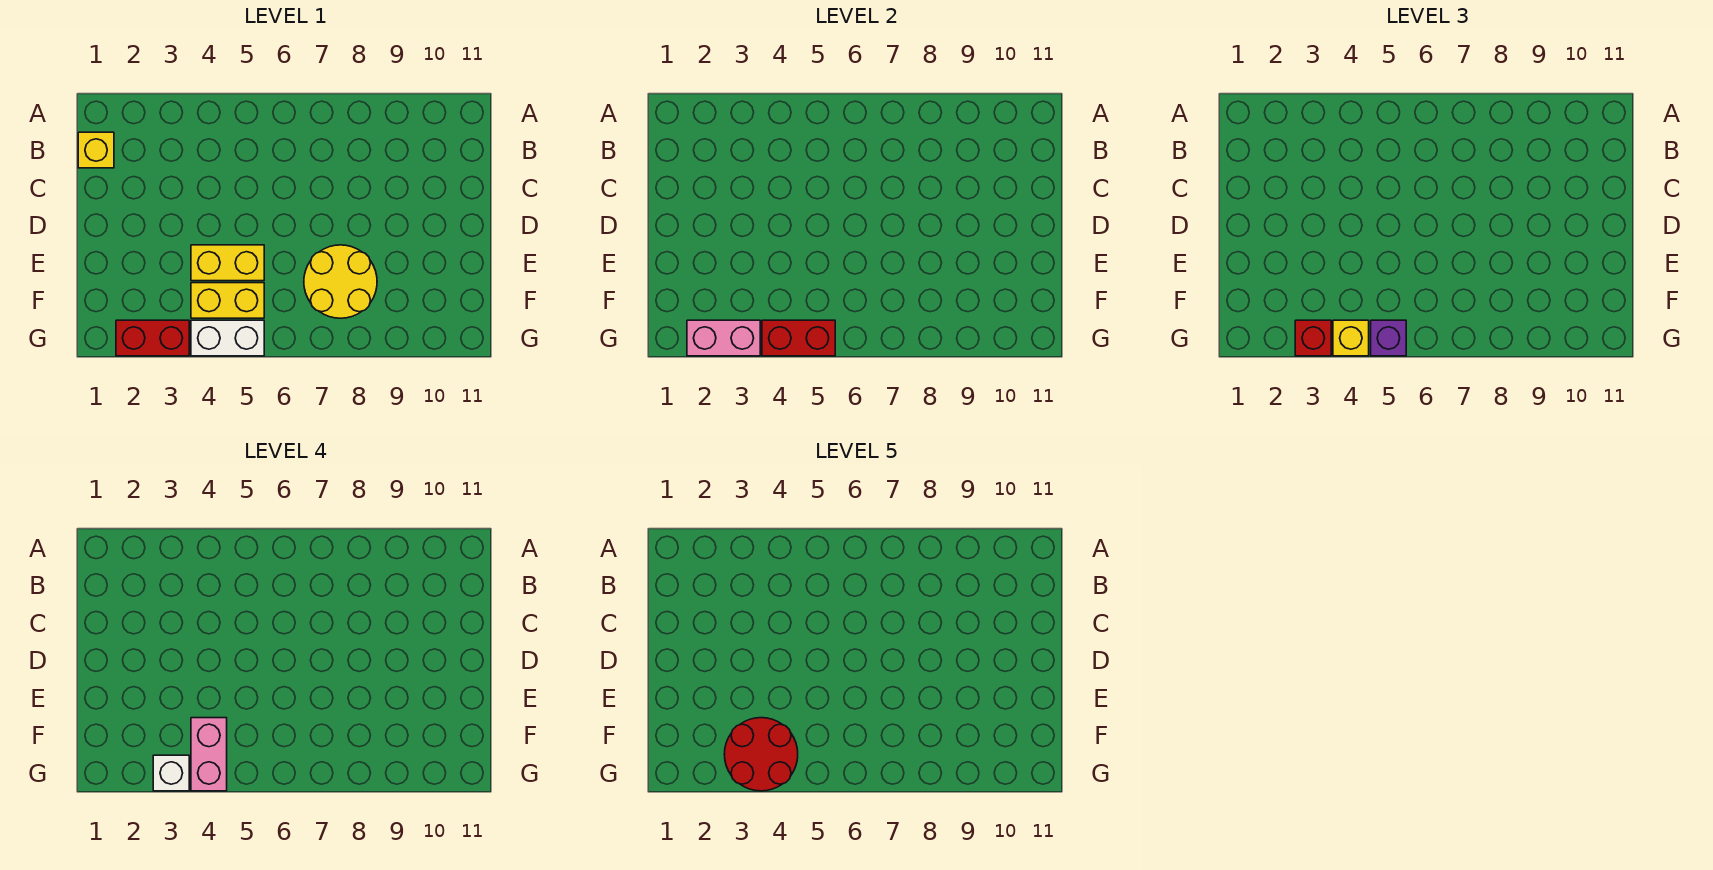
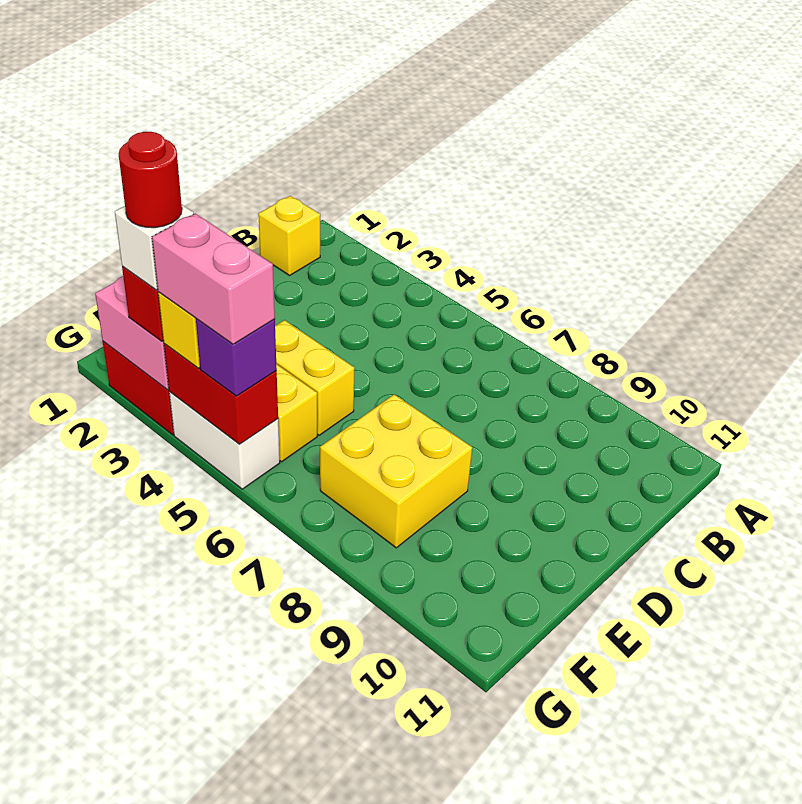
yellow round brick E7:F8 level 1 -> yellow brick E7:F8 level 1
red round brick F3:G4 level 5 -> red round brick G3 level 5
pink brick F4:G4 level 4 -> pink brick G4:G5 level 4

